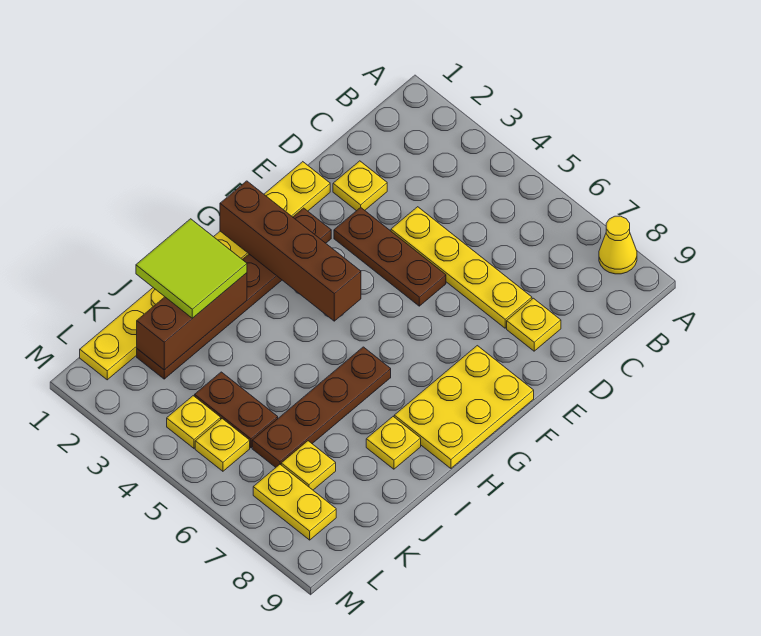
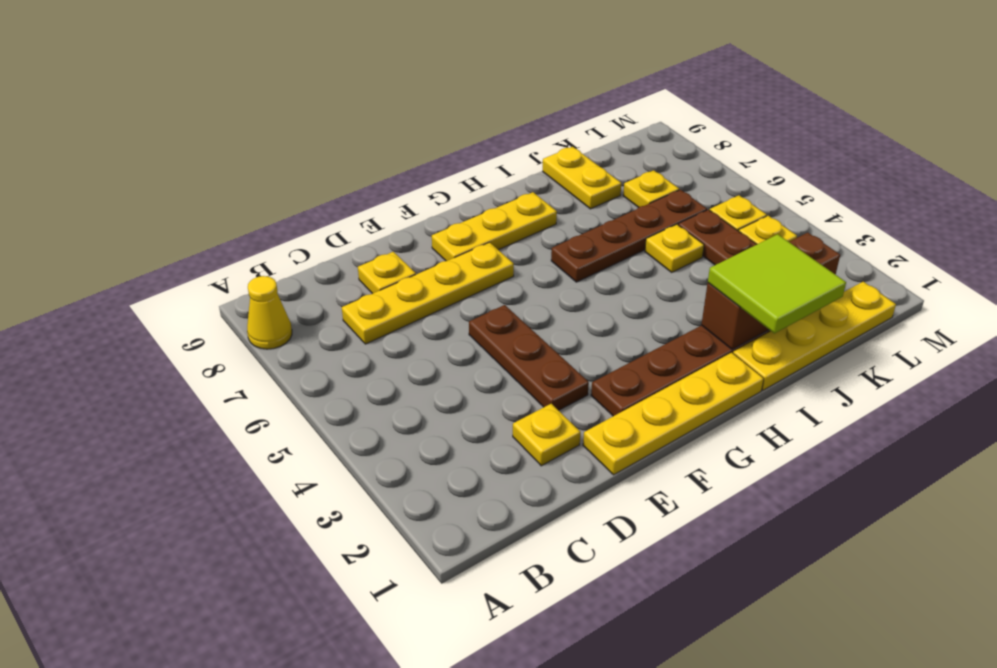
yellow plate D4:D7 level 1 -> yellow plate C7:F7 level 1
yellow plate F8:H9 level 1 -> yellow plate F8:H8 level 1
brown brick G1:G4 level 2 -> none
yellow plate I8 level 1 -> yellow plate J5 level 1
yellow plate L7:L8 level 1 -> yellow plate J8:J9 level 1

